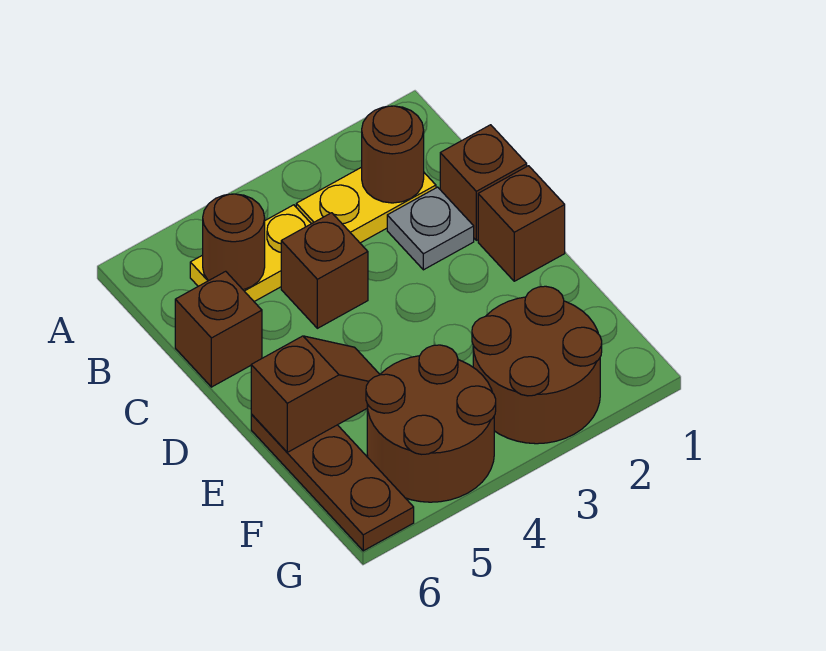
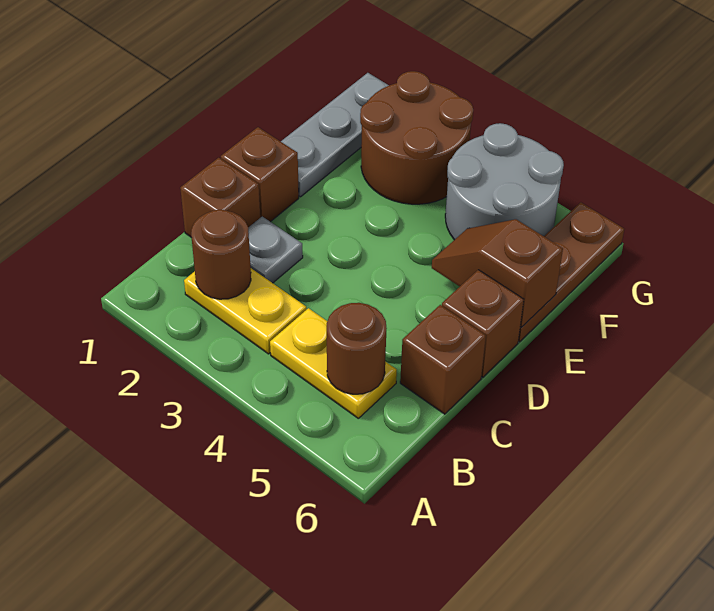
brown brick C4 level 1 -> brown brick D6 level 1
none -> grey plate E1:G1 level 1
brown round brick F4:G5 level 1 -> grey round brick F4:G5 level 1

